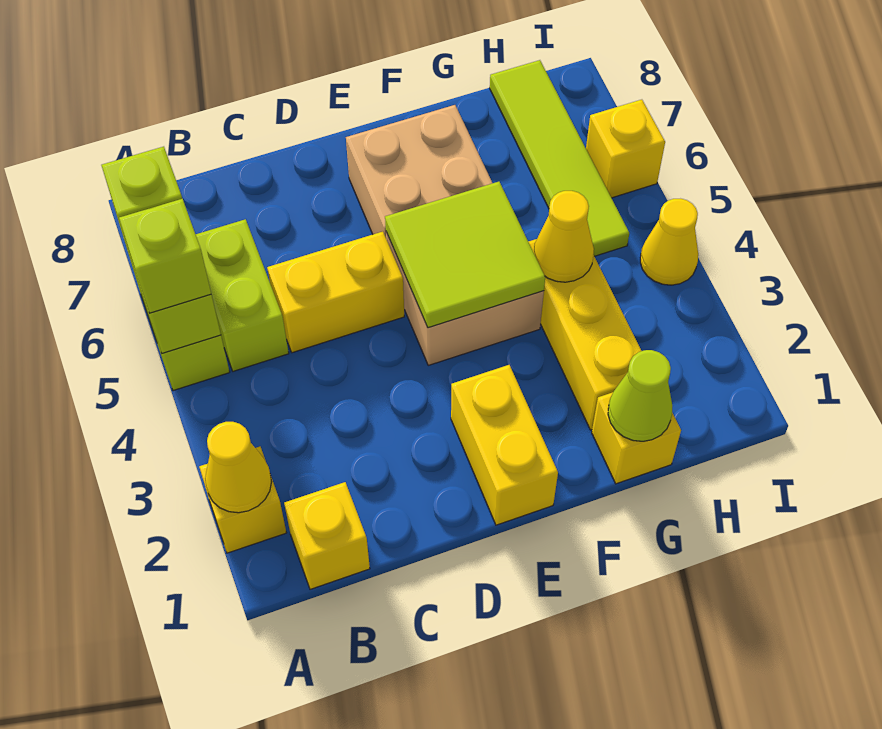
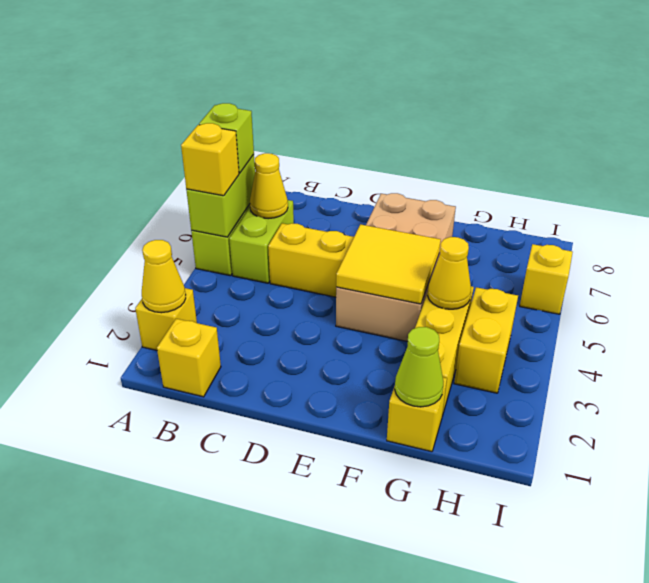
lime brick A5 level 3 -> yellow brick A5 level 3
yellow brick E1:E2 level 1 -> yellow brick H3:H4 level 1
lime tile E4:F5 level 2 -> yellow tile E4:F5 level 2
lime tile H5:H8 level 1 -> none
yellow cone I4 level 1 -> yellow cone B6 level 2

